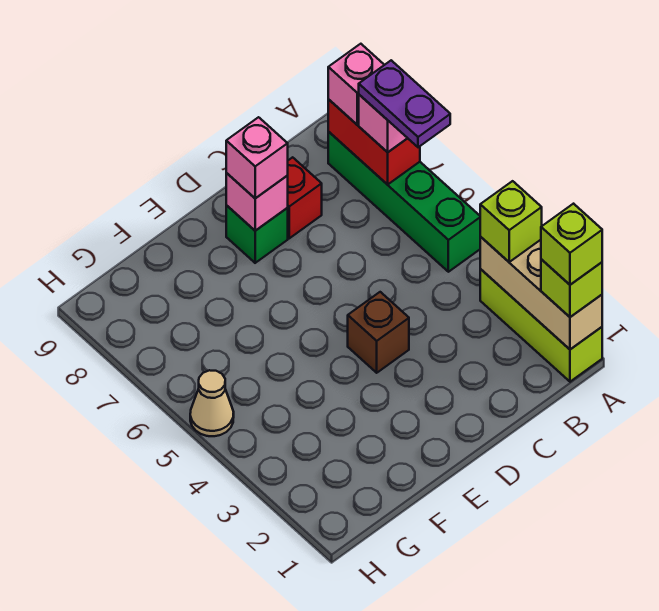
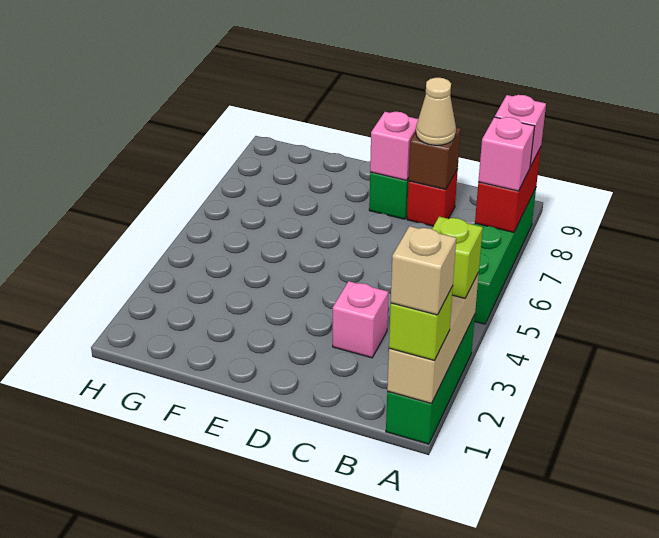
lime brick A1:A3 level 1 -> green brick A1:A3 level 1
lime brick A1 level 4 -> tan brick A1 level 4
purple plate A6:A7 level 4 -> none
brown brick D4 level 1 -> brown brick C8 level 2
pink brick D8 level 3 -> pink brick C3 level 1
tan cone H5 level 1 -> tan cone C8 level 3

